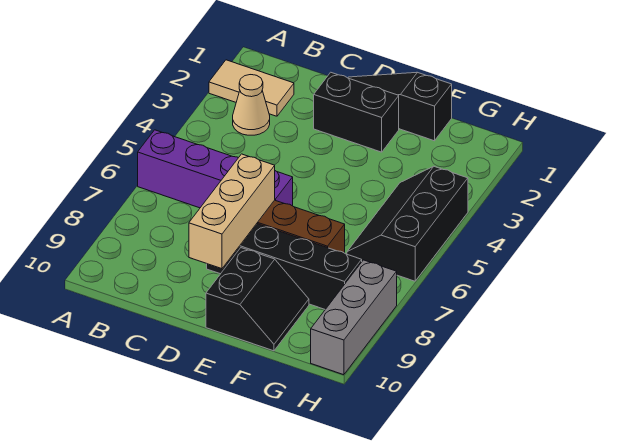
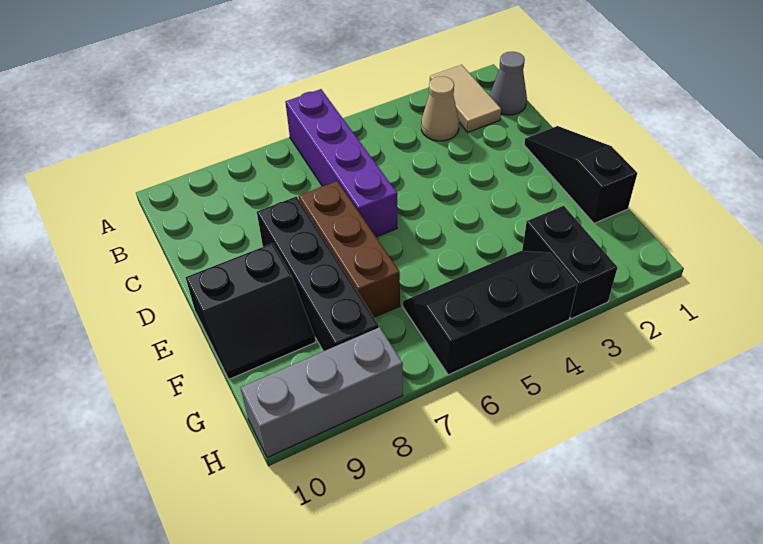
none -> grey cone B1 level 1
black brick D2:E2 level 1 -> black brick G3:H3 level 1
tan brick D7:D9 level 2 -> none

